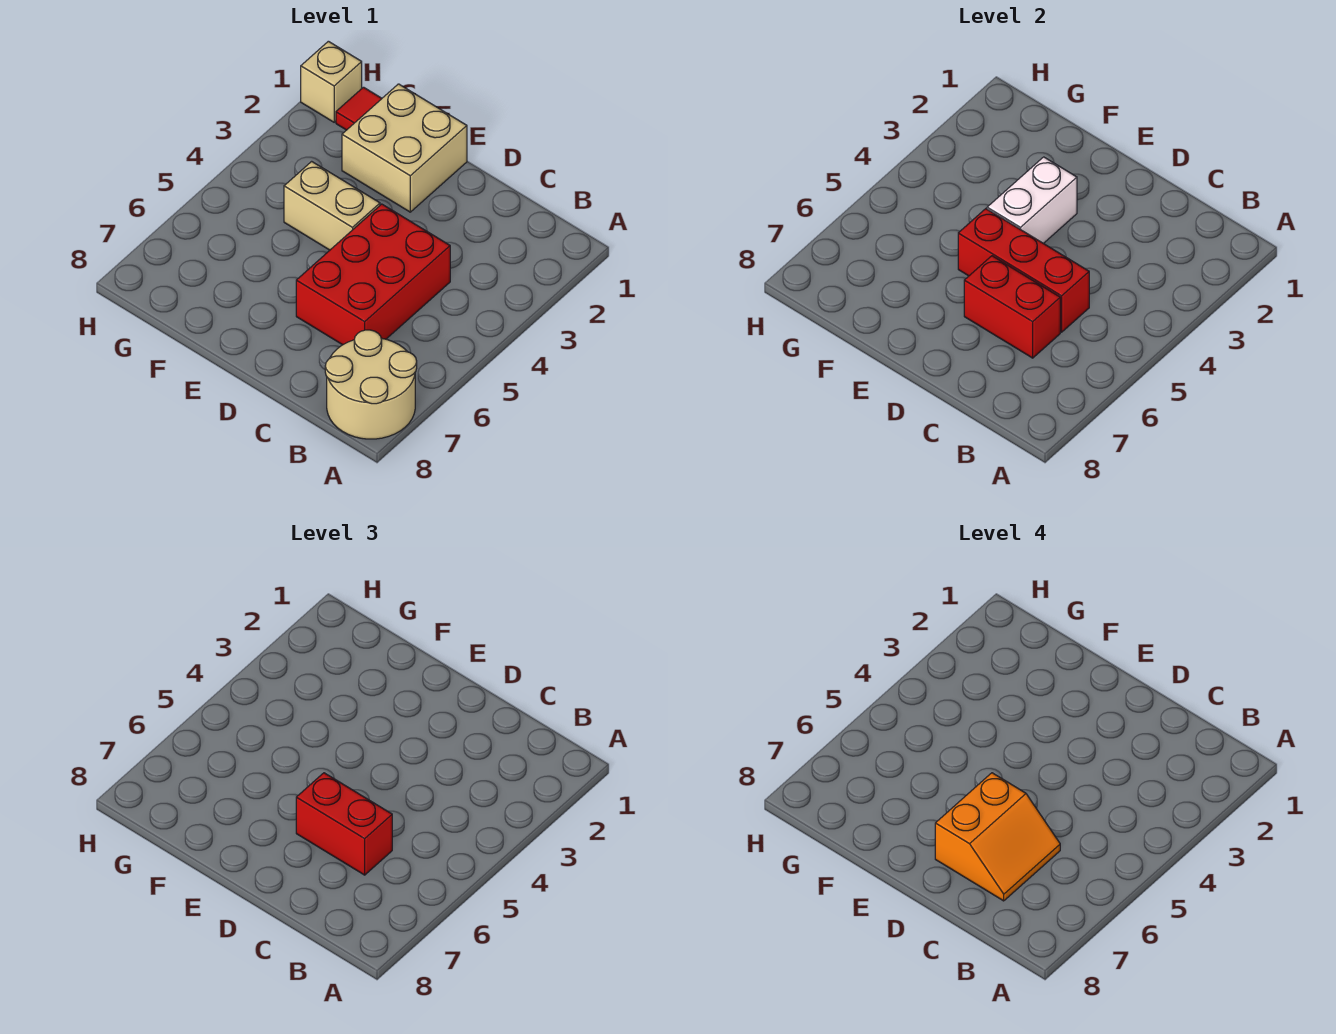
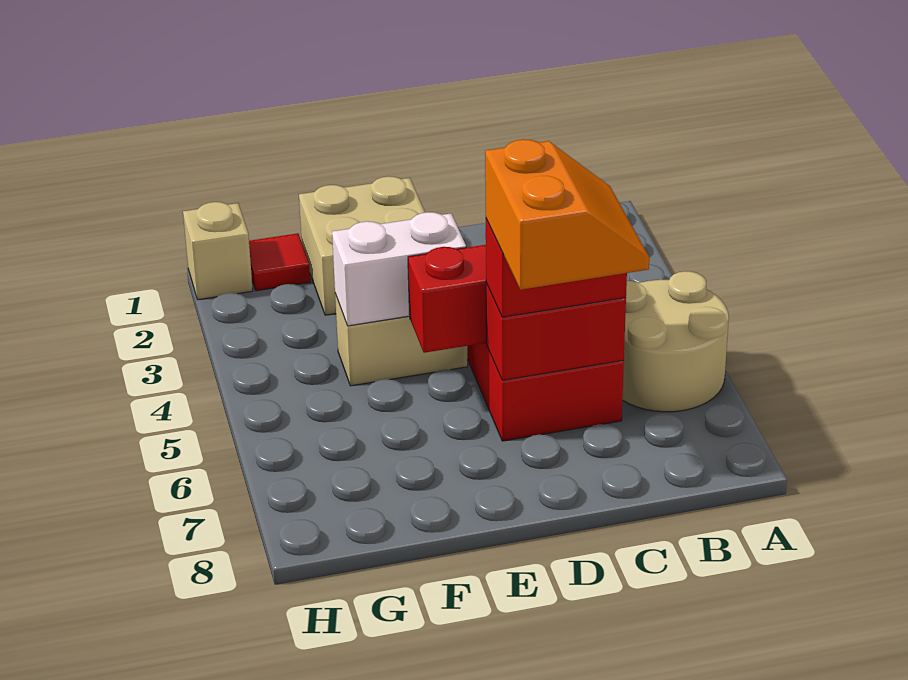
tan round brick A7:B8 level 1 -> tan round brick A5:B6 level 1
white brick E3:E4 level 2 -> white brick E4:F4 level 2

